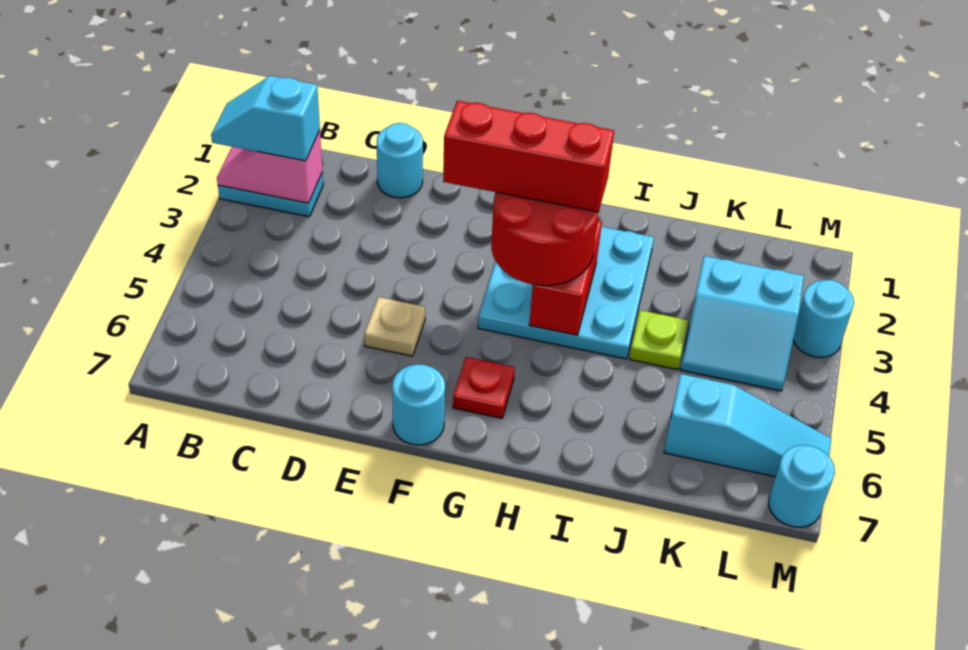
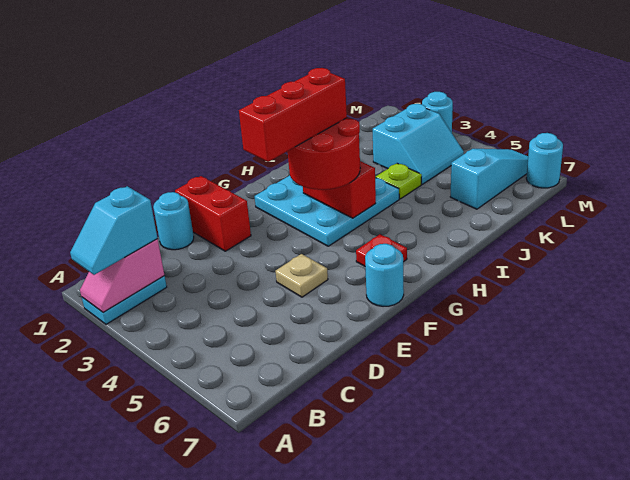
none -> red brick E1:E2 level 1

